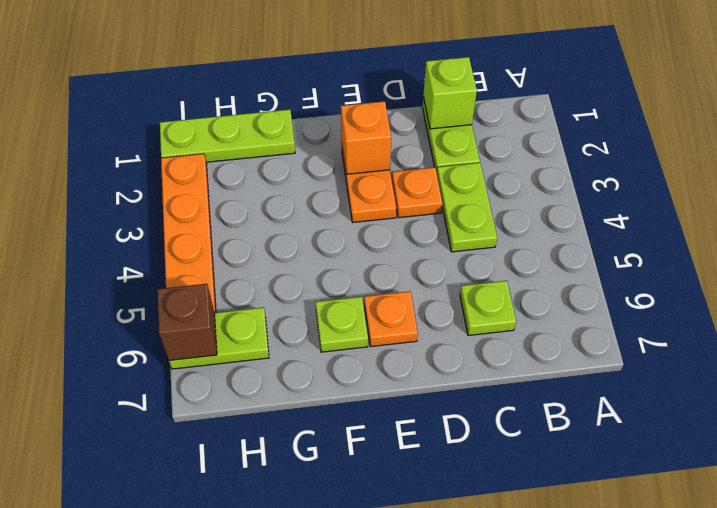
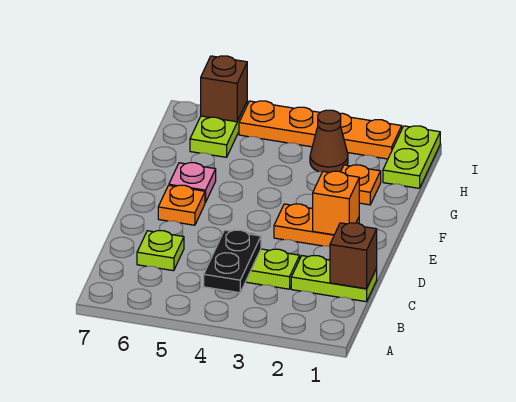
none -> black plate B4:C4 level 2
lime brick C1 level 2 -> brown brick C1 level 2
orange plate D3 level 1 -> orange plate G2 level 1
lime plate F6 level 1 -> pink plate F6 level 1
lime plate G1:I1 level 1 -> lime plate H1:I1 level 1
none -> brown cone H3 level 1

